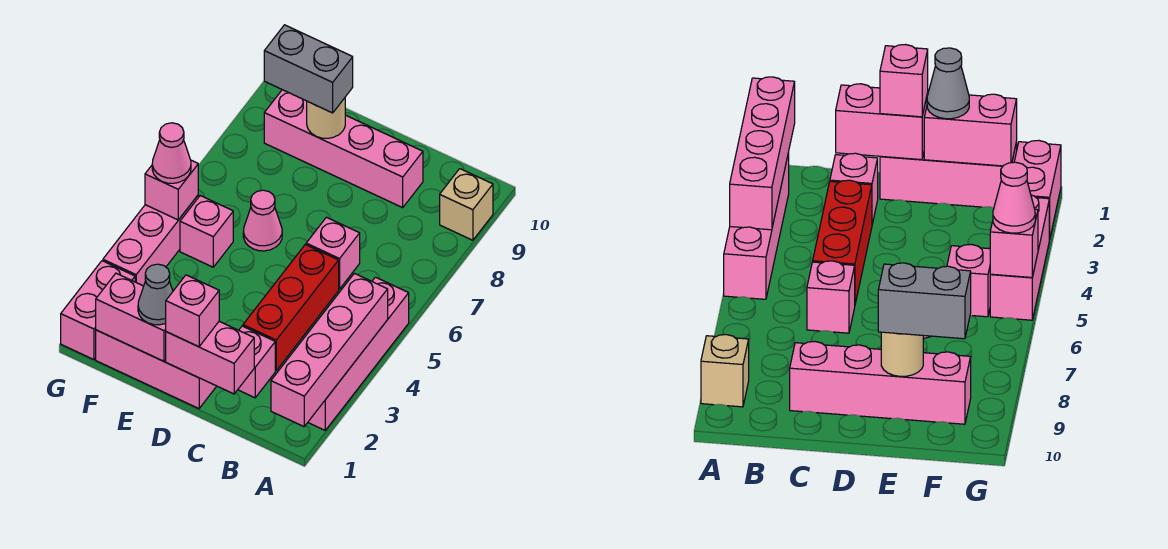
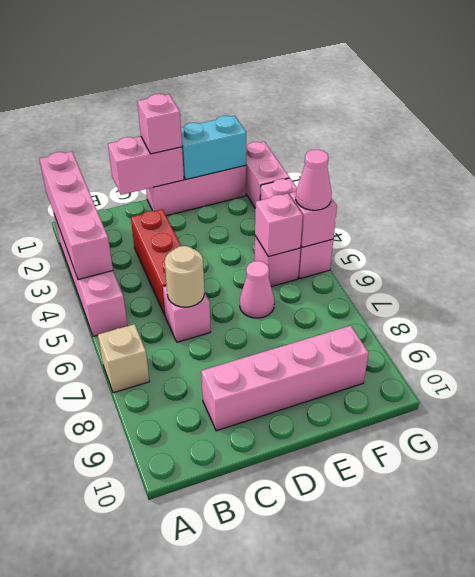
tan brick A9 level 1 -> tan brick A7 level 1
pink brick C2 level 1 -> pink brick F5 level 2
pink brick E1:F1 level 2 -> cyan brick E1:F1 level 2
grey cone E1 level 3 -> none
tan round brick E9 level 2 -> tan round brick C6 level 2
grey brick E9:F9 level 3 -> none

